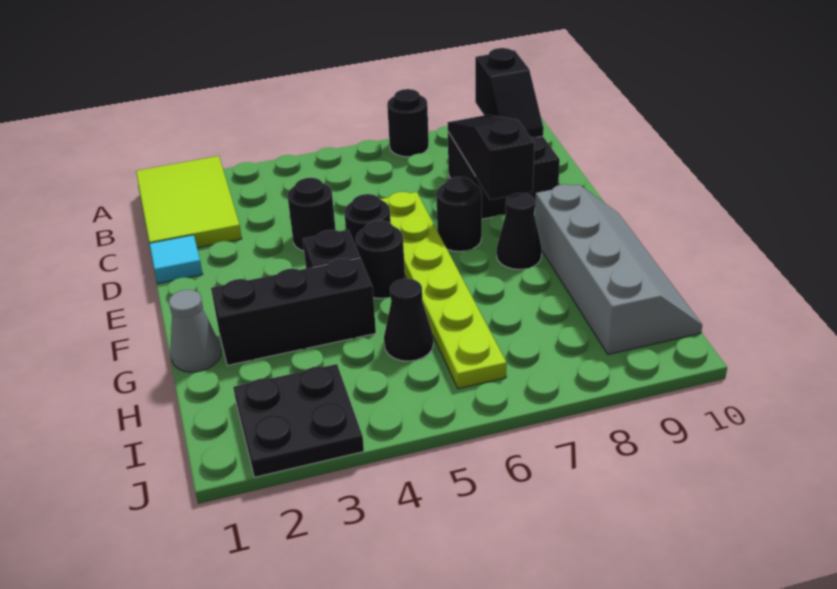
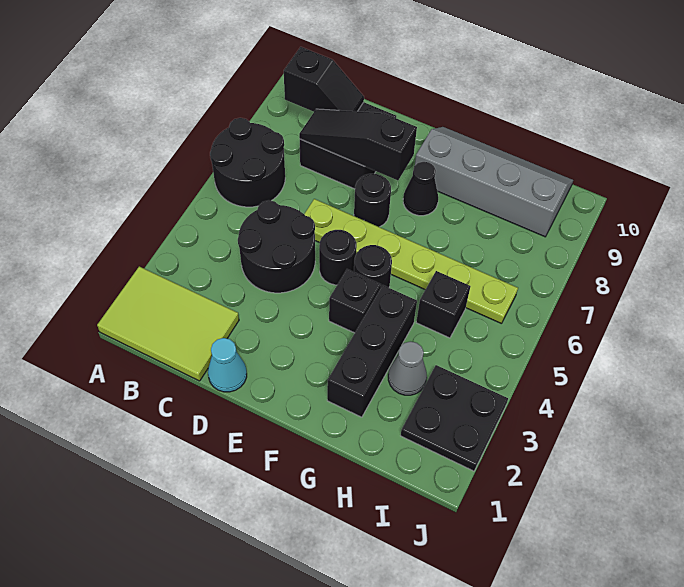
black round brick A7 level 1 -> black round brick A6:B7 level 1
cyan tile D1 level 1 -> cyan cone D1 level 1
black round brick D4 level 1 -> black round brick C4:D5 level 1
grey cone G1 level 1 -> grey cone H3 level 1
black cone H5 level 1 -> black brick H5 level 1

